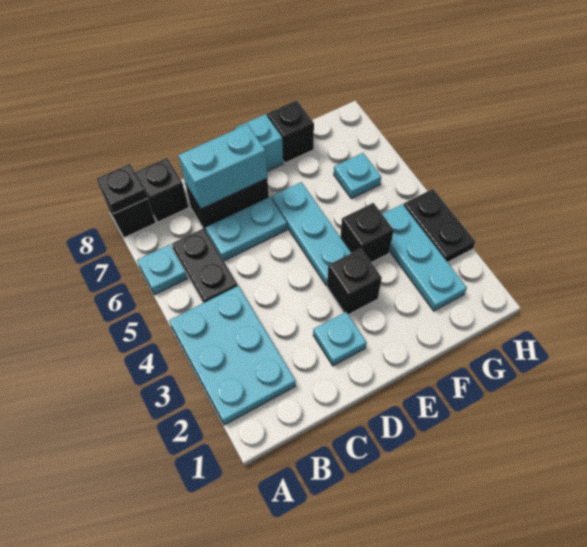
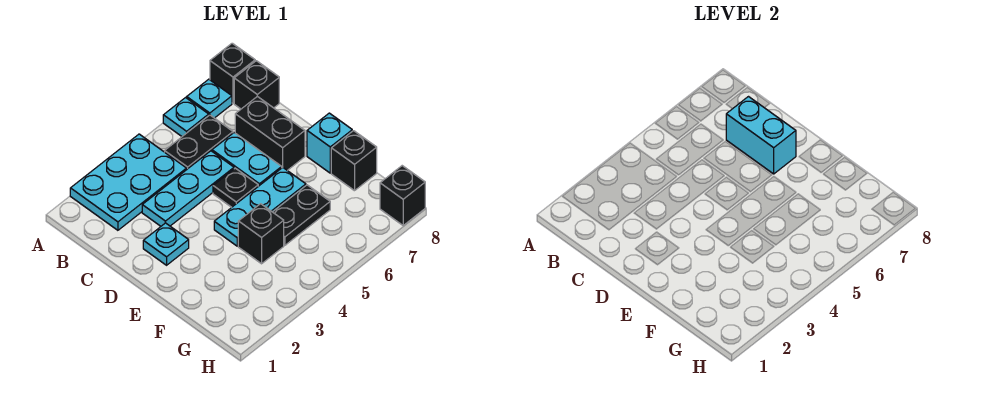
black plate A8 level 2 -> black plate D5 level 1
black brick E3 level 1 -> black brick H8 level 1
cyan plate G2:G4 level 1 -> cyan plate C3:C5 level 1
cyan plate G6 level 1 -> cyan plate A7 level 1
black plate H3:H4 level 1 -> black plate F5:F6 level 1

